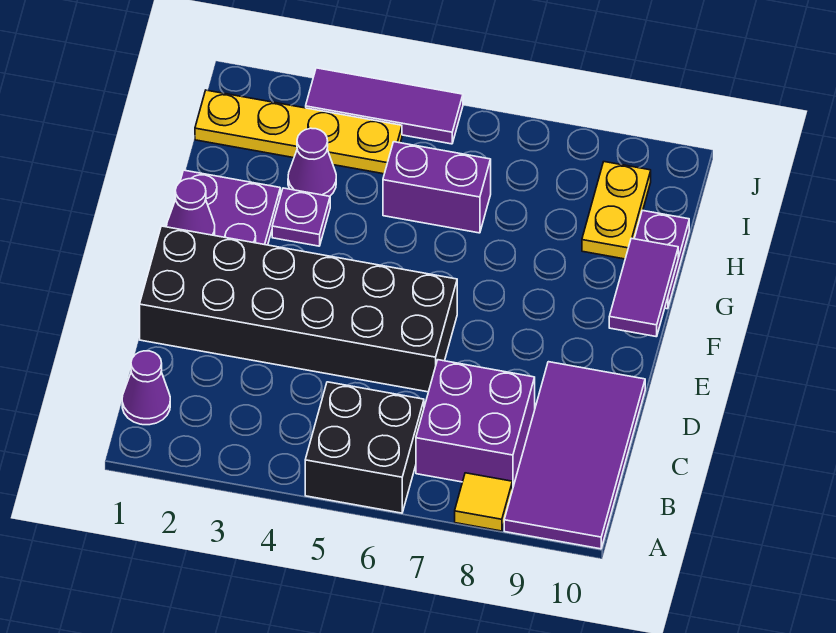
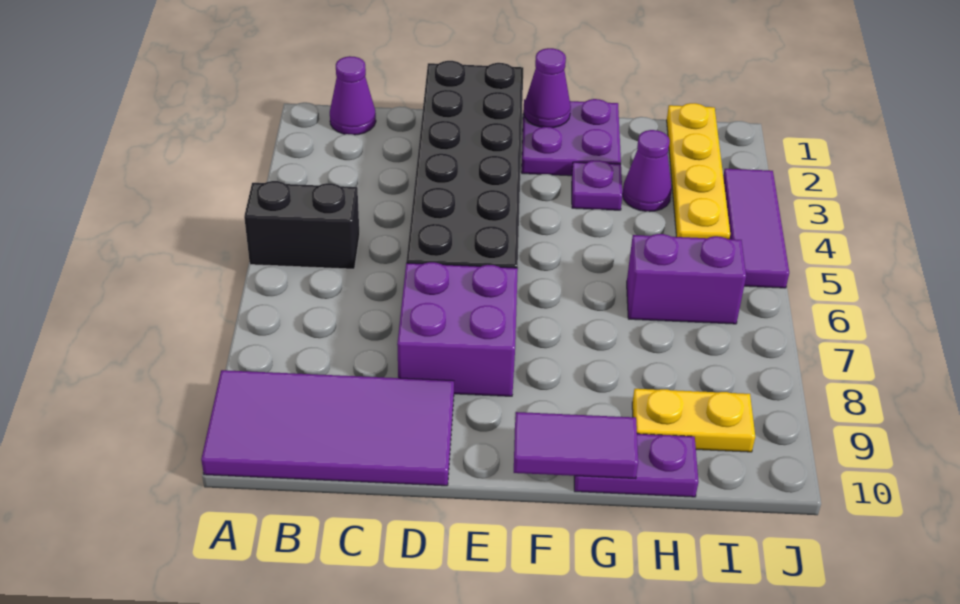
black brick A5:B6 level 1 -> black brick A5:B5 level 1
yellow tile A8 level 1 -> none
purple brick B7:C8 level 1 -> purple brick D7:E8 level 1
purple brick H5:H6 level 1 -> purple brick H6:I6 level 1

